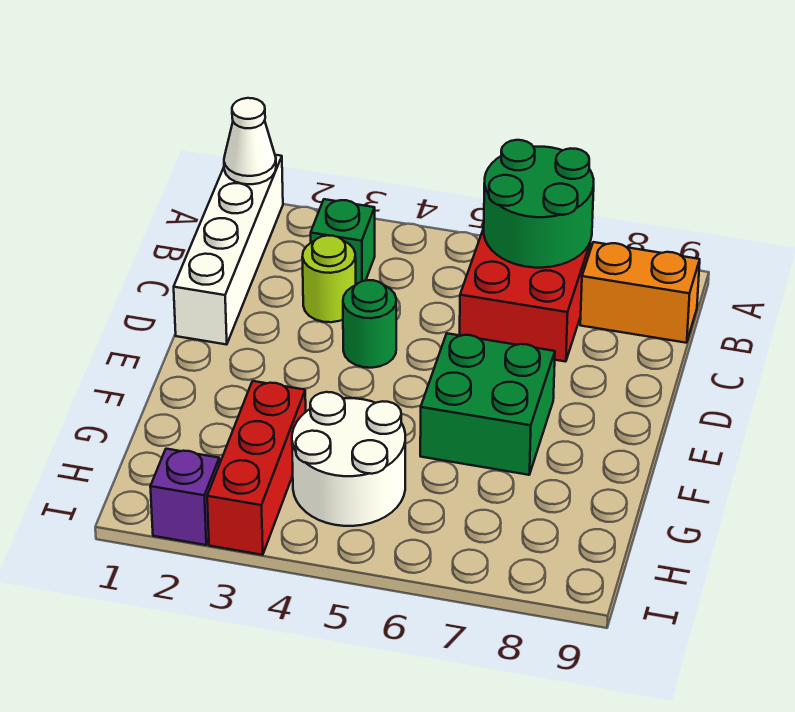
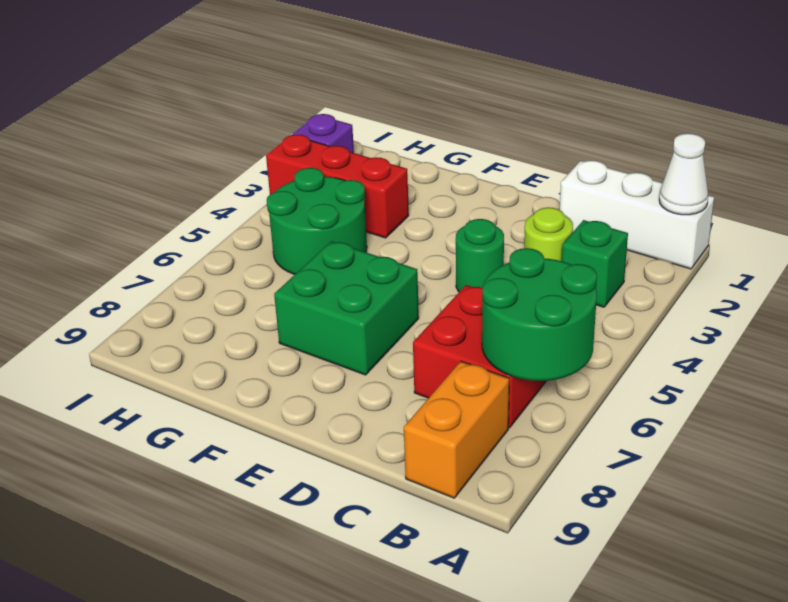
white brick A1:D1 level 1 -> white brick A1:C1 level 1
white round brick G4:H5 level 1 -> green round brick G4:H5 level 1

